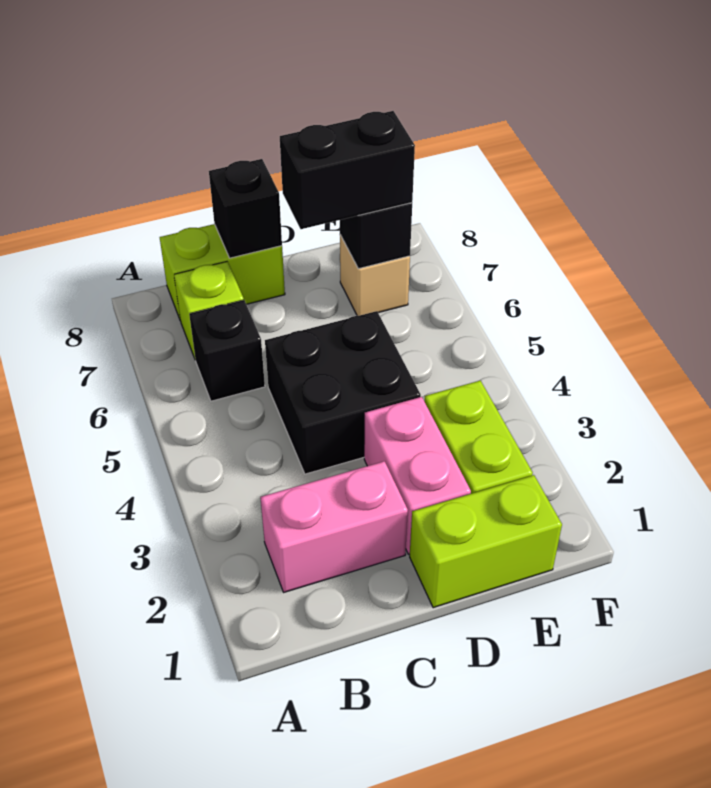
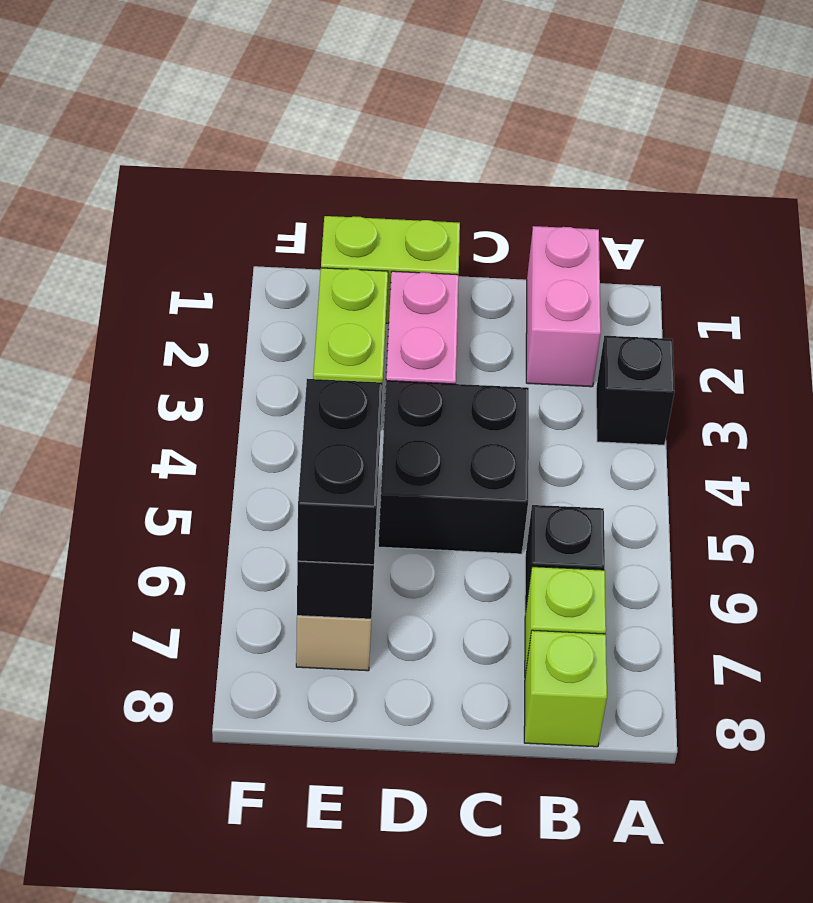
pink brick B2:C2 level 1 -> pink brick B1:B2 level 1
lime brick B8:C8 level 1 -> lime brick B8 level 1
black brick C8 level 2 -> black brick A3 level 1
black brick D7:E7 level 3 -> black brick E6:E7 level 3

